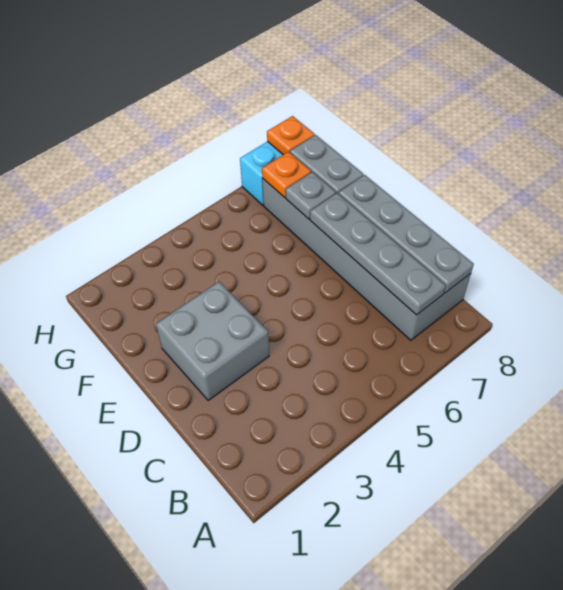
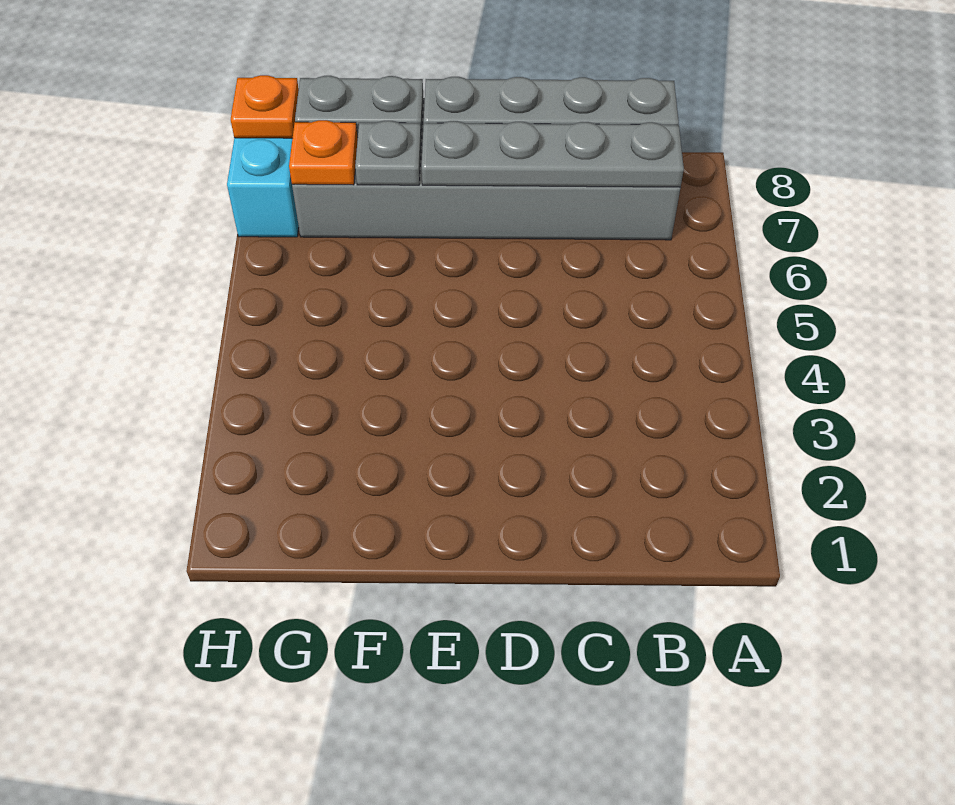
grey brick D2:E3 level 1 -> none

